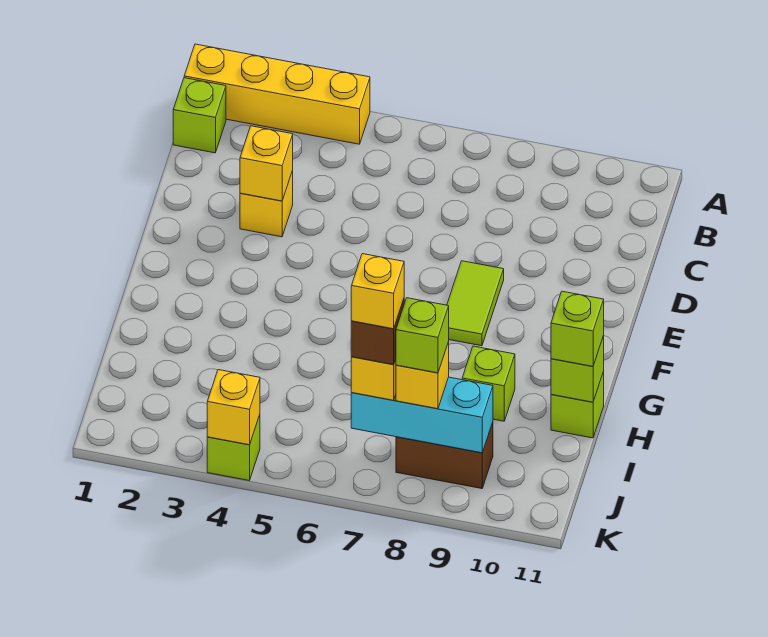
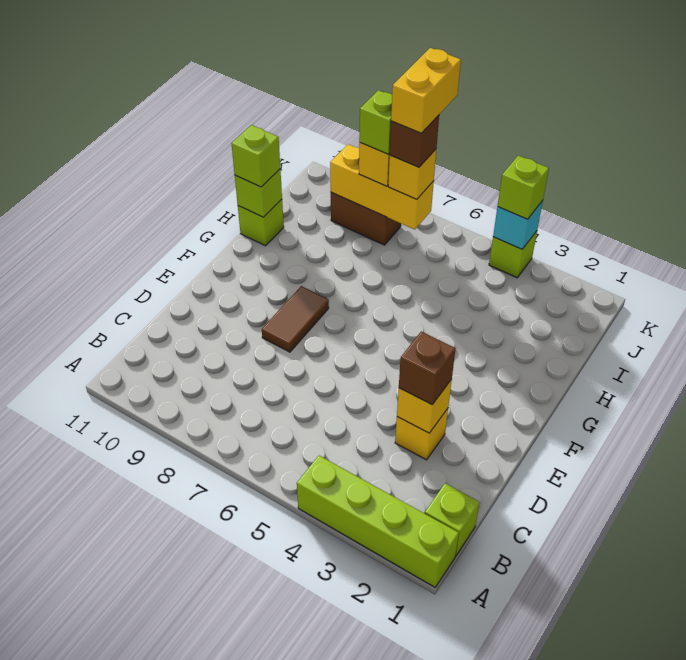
yellow brick A1:A4 level 1 -> lime brick A1:A4 level 1
none -> brown brick D3 level 3
lime tile E8:F8 level 1 -> brown tile E8:F8 level 1
lime brick H9 level 1 -> lime brick K4 level 3
cyan brick J7:J9 level 2 -> yellow brick J7:J9 level 2
yellow brick J7 level 5 -> yellow brick J7:K7 level 5
yellow brick K4 level 2 -> cyan brick K4 level 2

